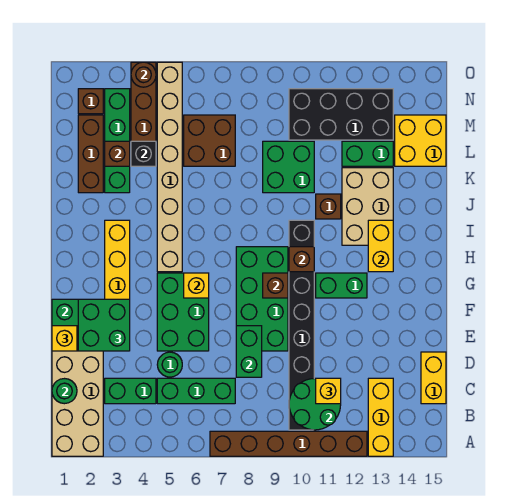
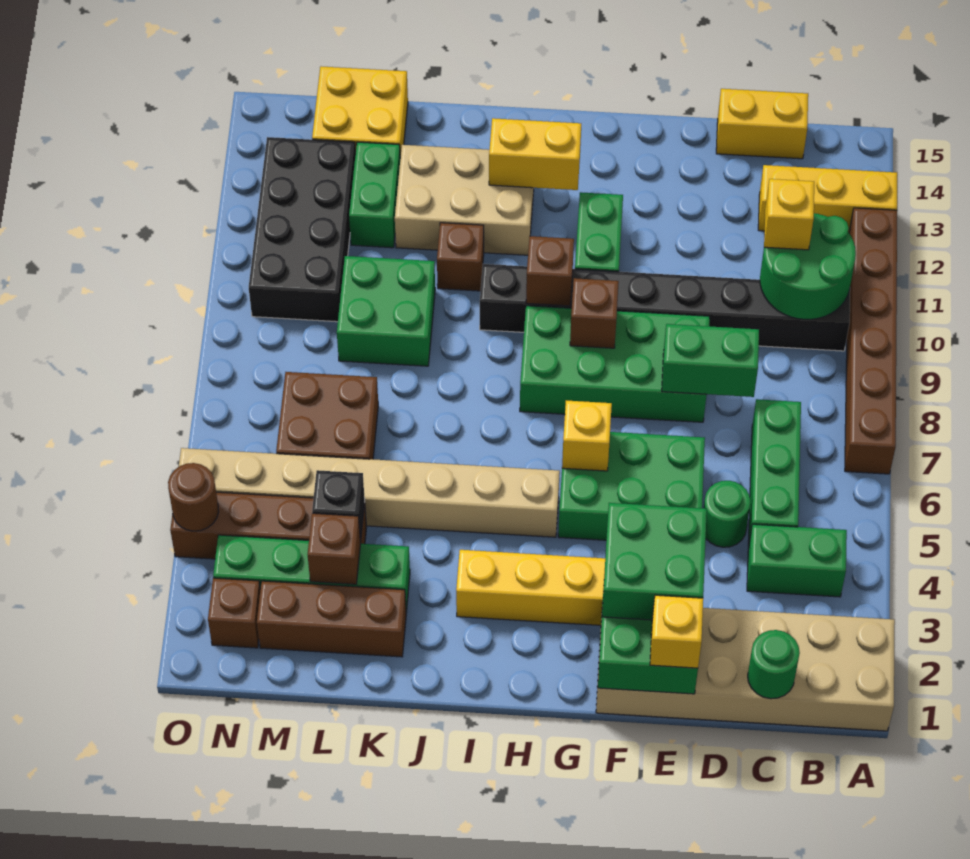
green brick C3:C4 level 1 -> green brick B4:C4 level 1

